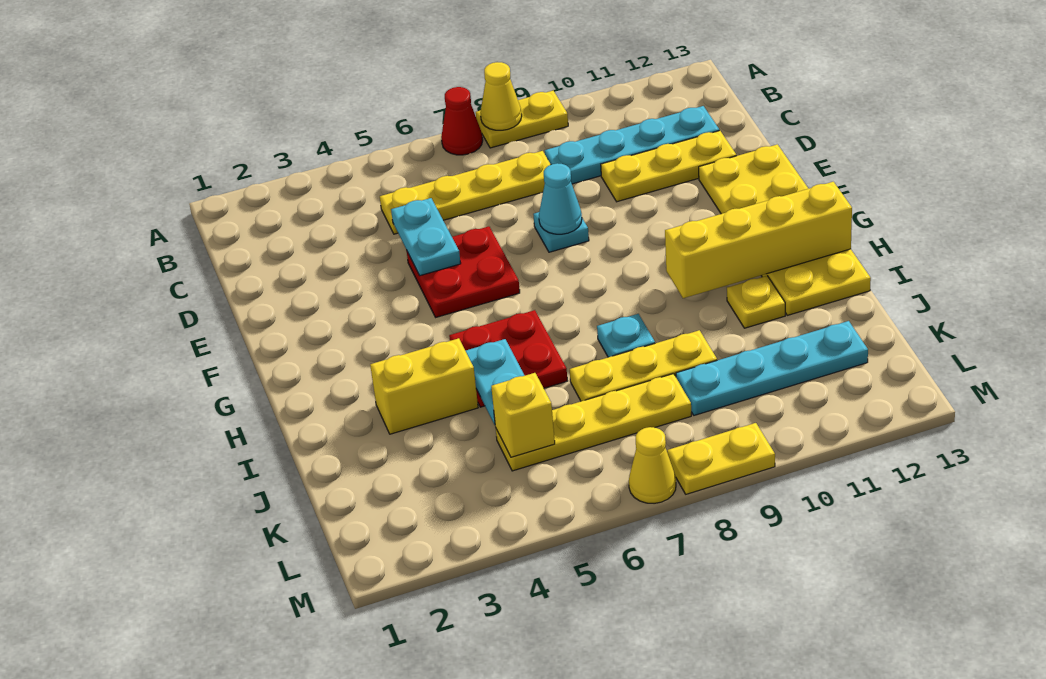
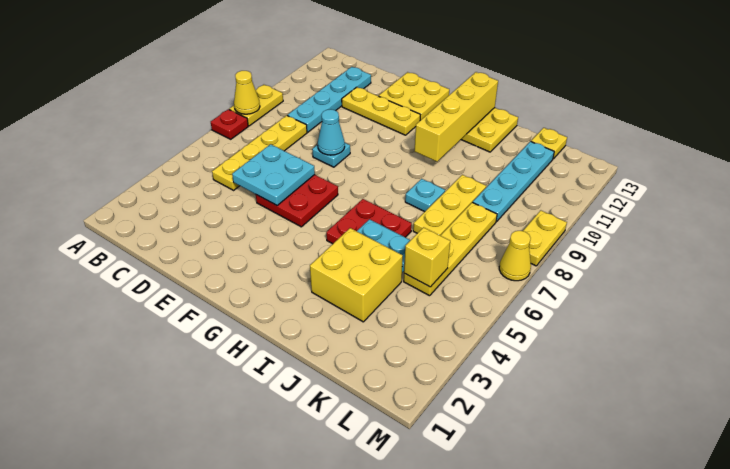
red cone A7 level 1 -> red plate A7 level 1
cyan plate D5:E5 level 2 -> cyan plate D5:E6 level 2
yellow plate D10:D12 level 1 -> yellow plate D11:F11 level 1
yellow brick I3:I4 level 1 -> yellow brick I3:J4 level 1
yellow plate I11 level 1 -> yellow plate K13 level 1

